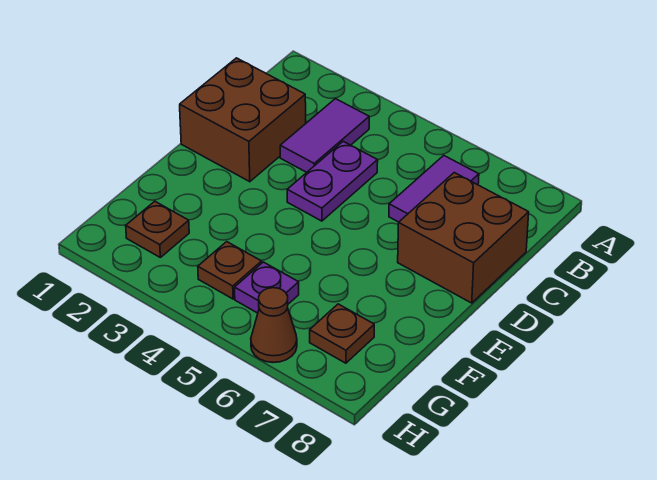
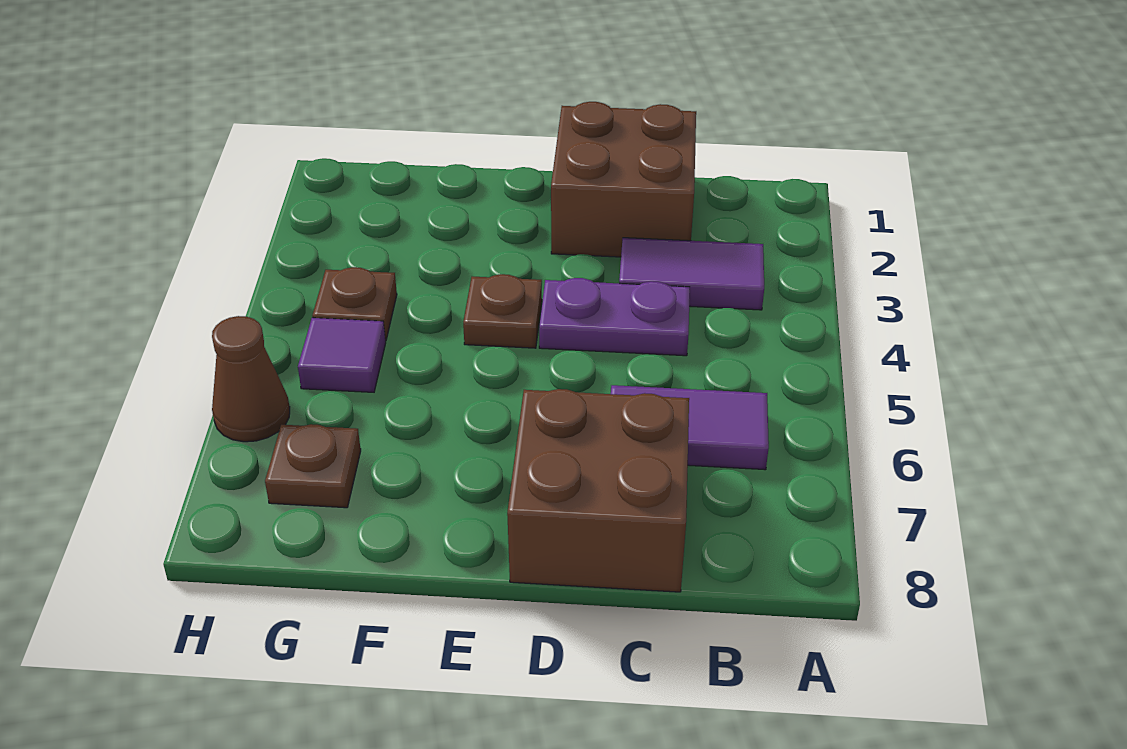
brown plate G2 level 1 -> brown plate E4 level 1
purple plate G5 level 1 -> purple tile G5 level 1

